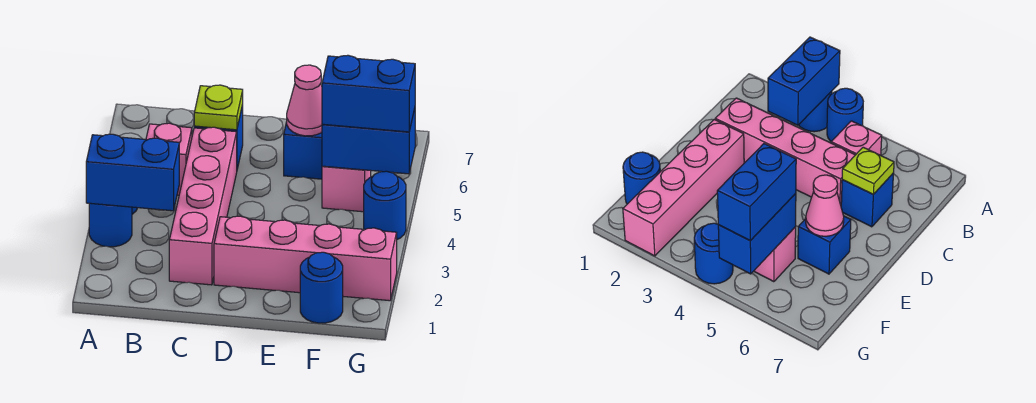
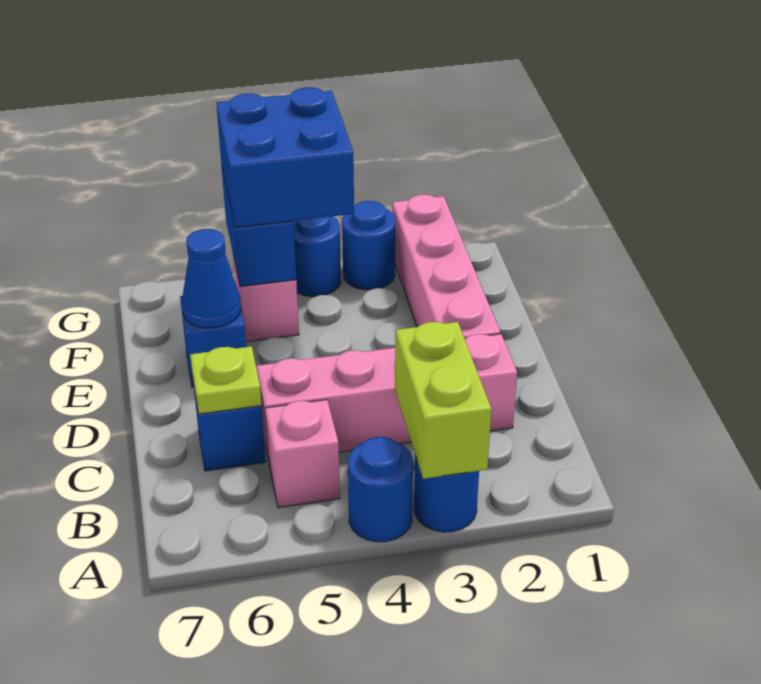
blue brick A3:B3 level 2 -> lime brick A3:B3 level 2
pink cone E6 level 2 -> blue cone E6 level 2
blue round brick F1 level 1 -> blue round brick G3 level 1
blue brick F5:G5 level 3 -> blue brick F4:G5 level 3

